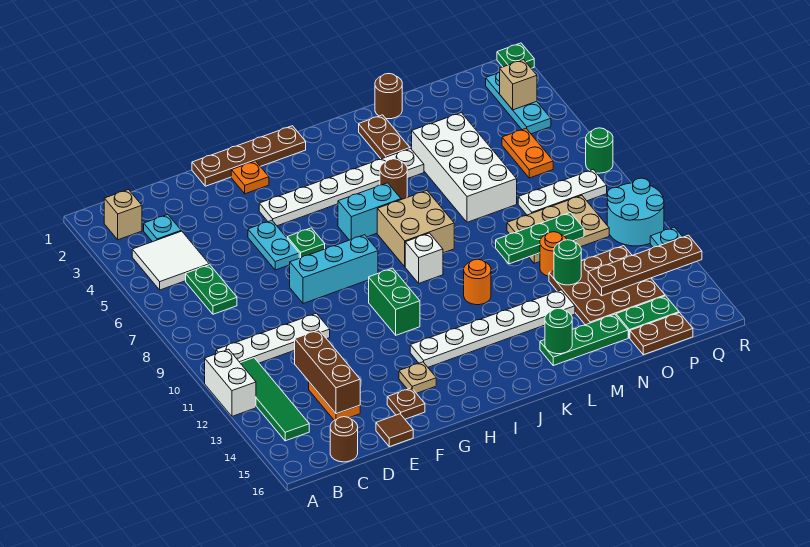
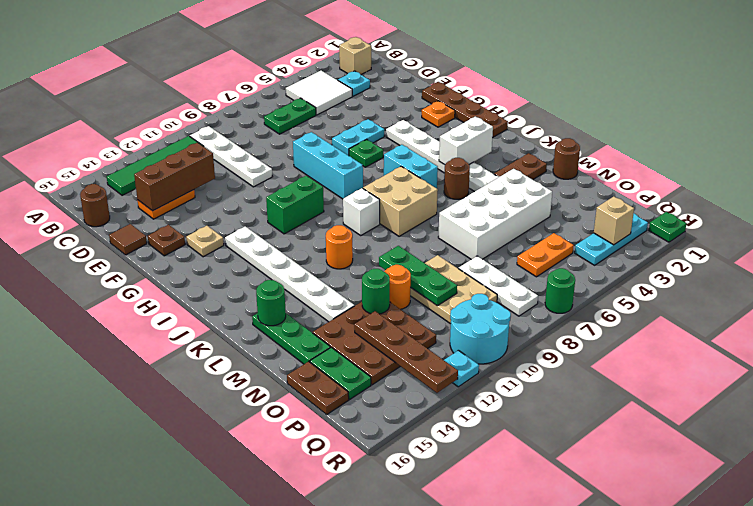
white brick A11:A12 level 1 -> white brick J3:J4 level 2

